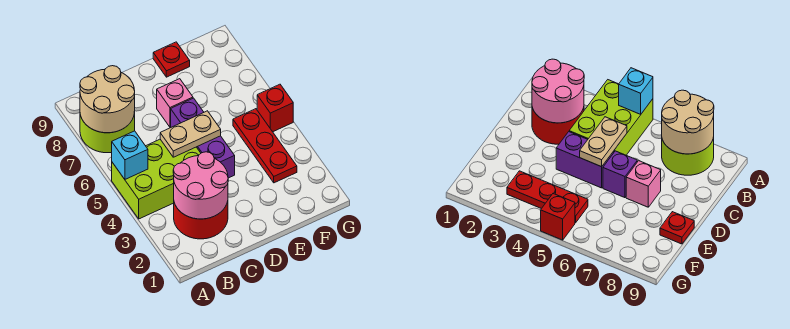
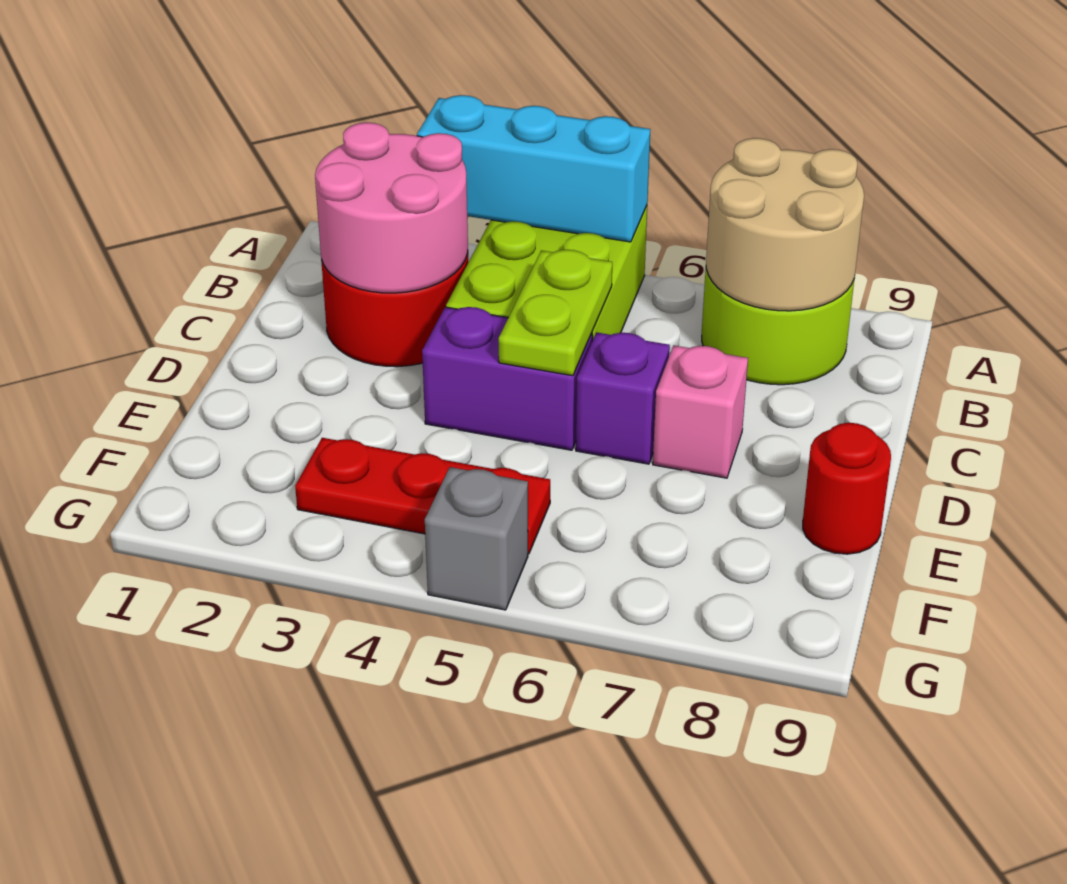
cyan brick A5 level 2 -> cyan brick A3:A5 level 2
tan plate C5:D5 level 2 -> lime plate C5:D5 level 2
red plate E9 level 1 -> red round brick E9 level 1
red brick G5 level 1 -> grey brick G5 level 1

